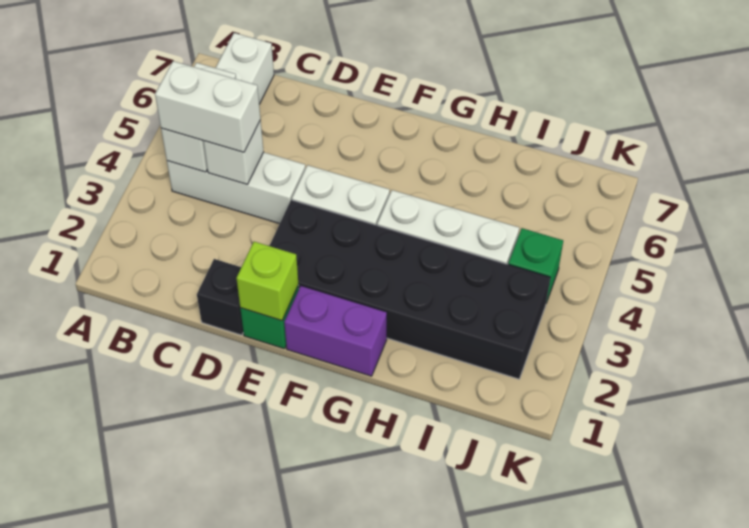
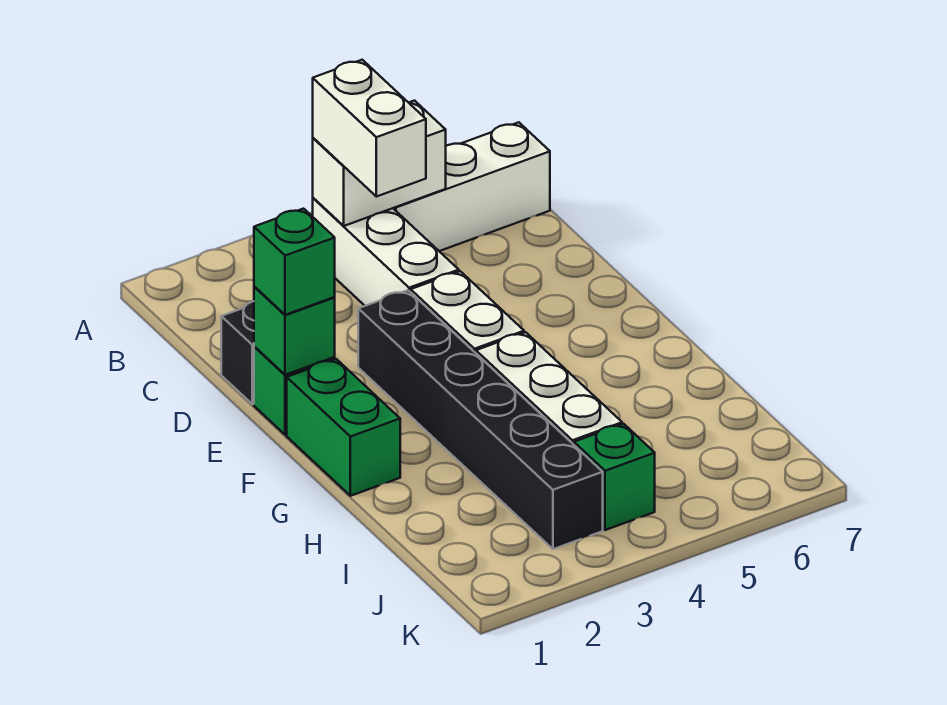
white brick C4 level 2 -> none
lime brick E1 level 2 -> green brick E1 level 2
none -> green brick E1 level 3
black brick E2:J3 level 1 -> black brick E3:J3 level 1
purple brick F1:G1 level 1 -> green brick F1:G1 level 1

